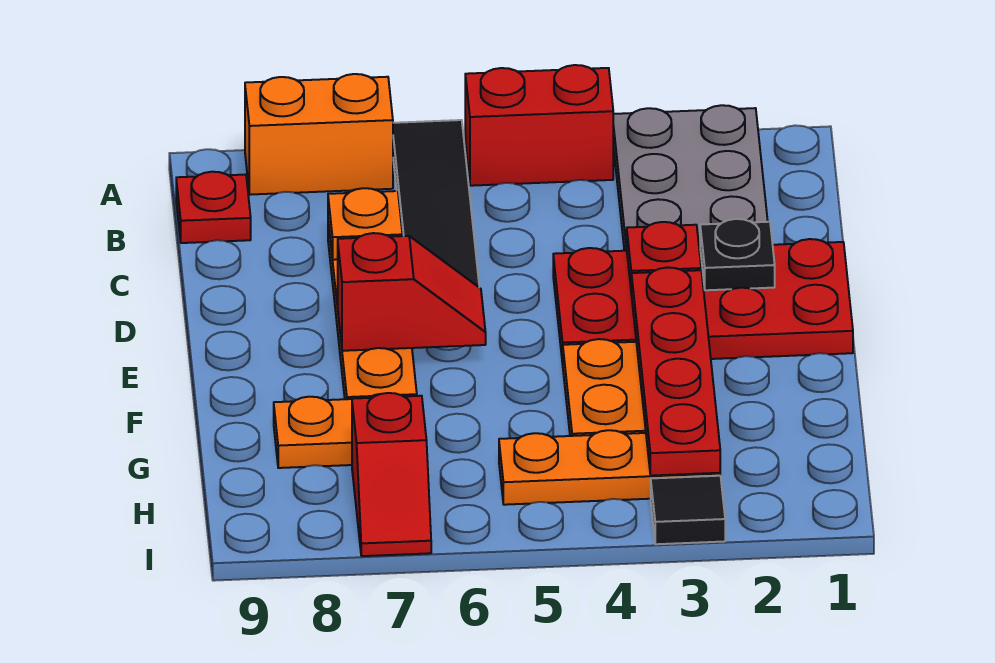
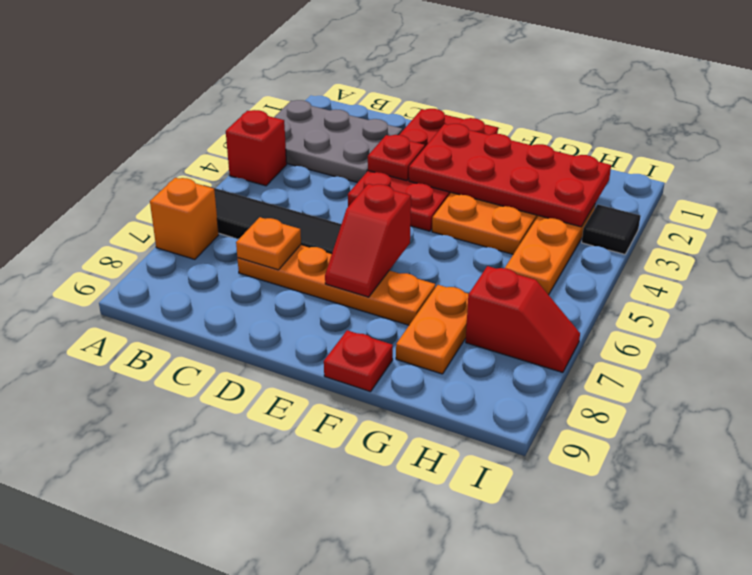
red brick A4:A5 level 1 -> red brick A4 level 1
orange brick A7:A8 level 1 -> orange brick A7 level 1
red plate B9 level 1 -> red plate F9 level 1
black plate D2 level 2 -> none
red plate E3:H3 level 2 -> red plate E2:H3 level 2
red slope E6:E7 level 2 top 7 -> red slope E6:E7 level 2 top 6

